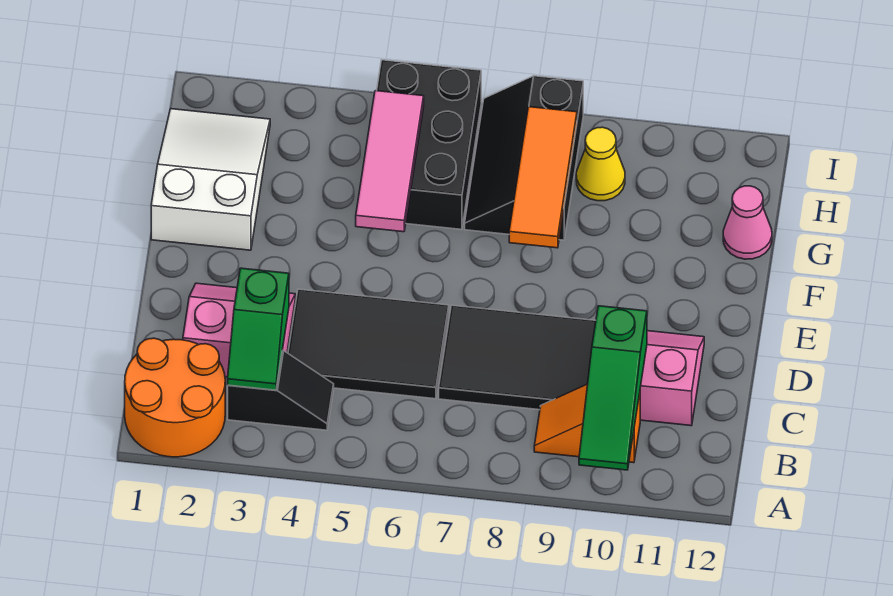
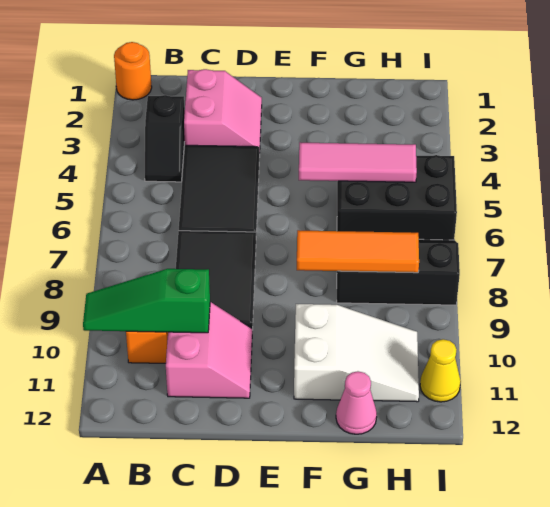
orange round brick A1:B2 level 1 -> orange round brick A1 level 1
green slope B3:C3 level 2 top C -> none
white slope F1:H2 level 1 top F -> white slope F10:H11 level 1 top F
yellow cone H9 level 1 -> yellow cone I11 level 1

